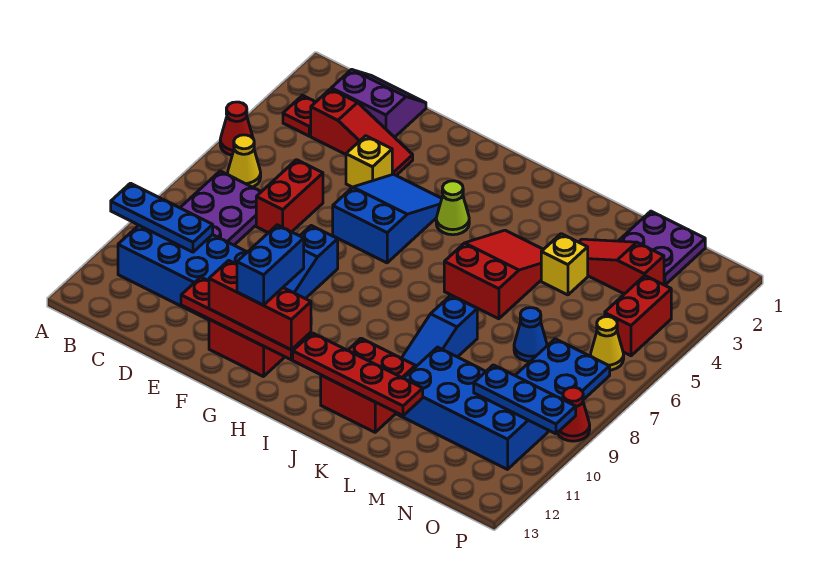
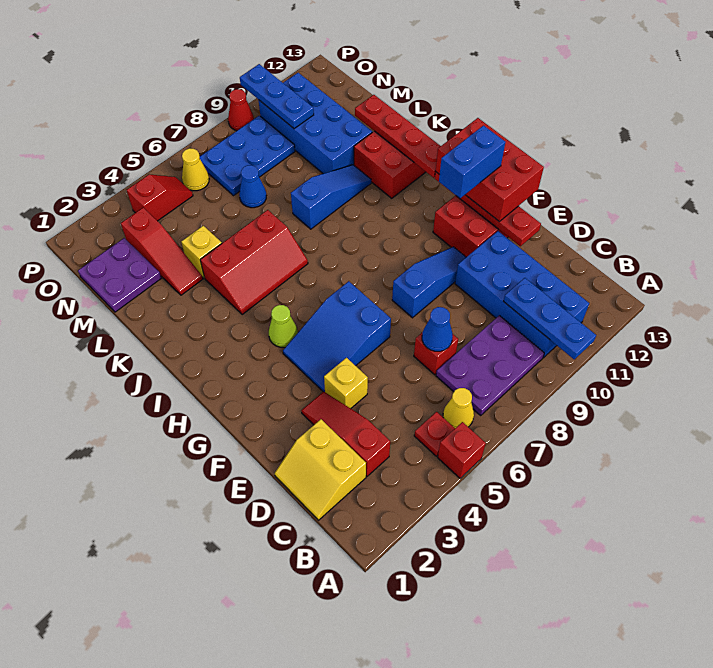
red cone A5 level 1 -> red brick A5 level 1
red plate B3 level 1 -> red plate B5 level 1
purple slope C1:D2 level 1 top 2 -> yellow slope C1:D2 level 1 top 2
red brick D6:D7 level 1 -> red brick D7 level 1
none -> blue cone D7 level 2
red brick F12:H12 level 3 -> red brick F12:H13 level 3
red slope J4:K6 level 1 top 6 -> red slope J4:K6 level 1 top K
red brick O4:O5 level 1 -> red slope O4:O5 level 1 top 4

